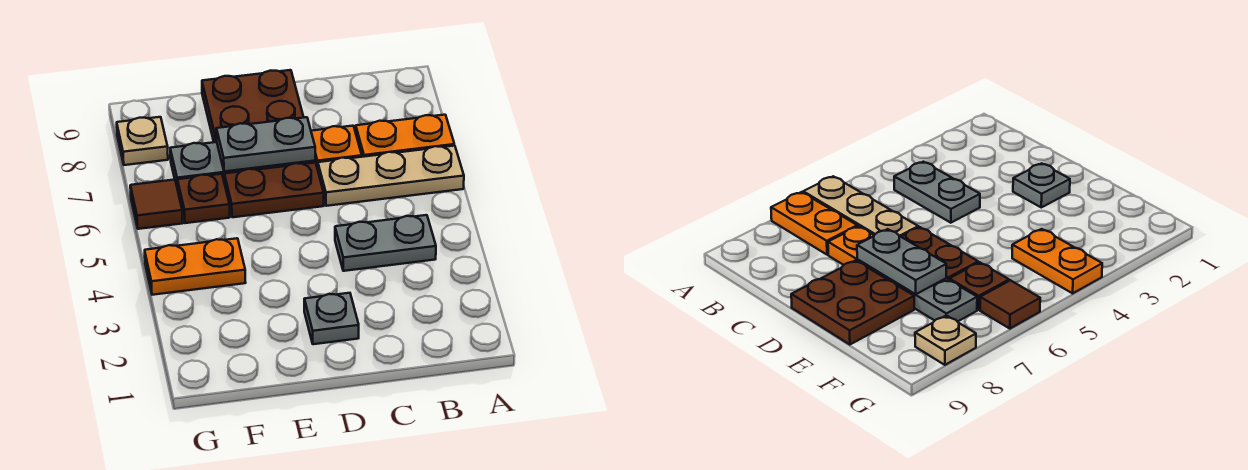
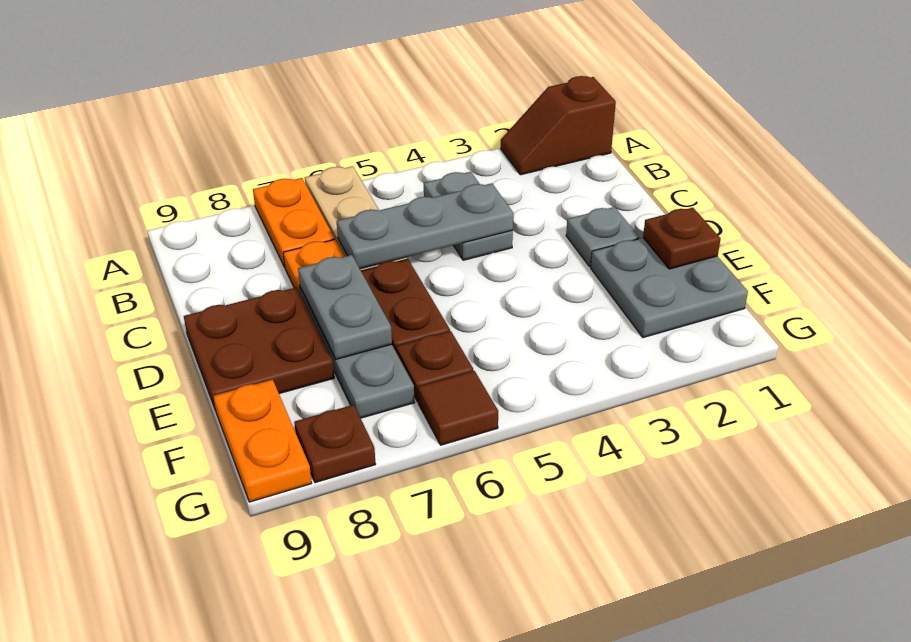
none -> brown slope A1:A2 level 1 top 1
none -> grey plate C4:C6 level 2
none -> grey plate E1:F2 level 1
none -> brown plate E1 level 2
orange plate F4:G4 level 1 -> orange plate F9:G9 level 1
tan plate G8 level 1 -> brown plate G8 level 1

